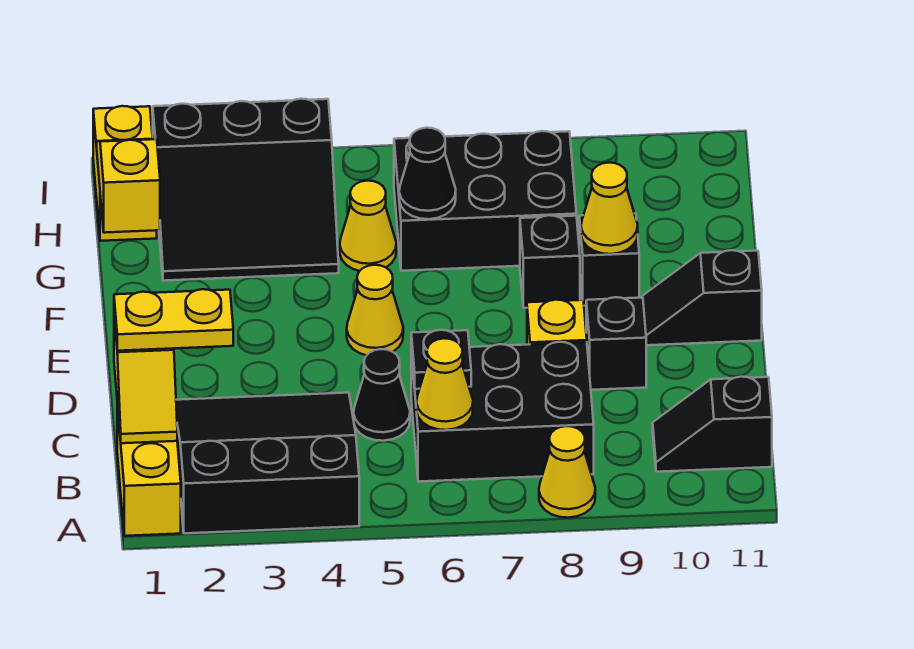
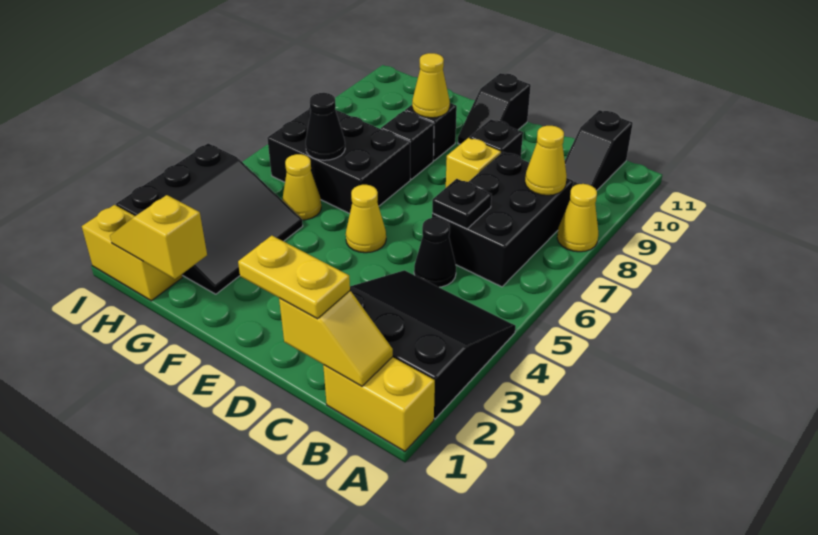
black slope A2:C4 level 1 top A -> black slope A2:C4 level 1 top 2
yellow cone B6 level 2 -> yellow cone B8 level 2
yellow plate C1:C2 level 3 -> yellow plate C1:D1 level 3
black brick G6:H8 level 1 -> black brick F6:H7 level 1

